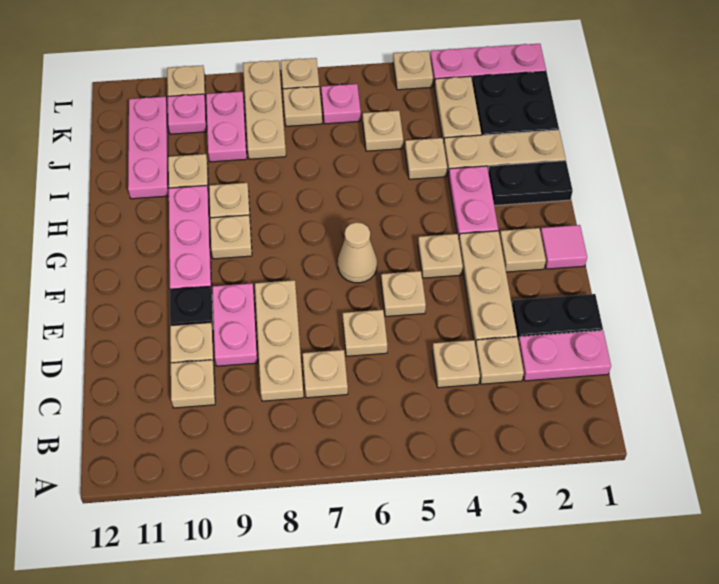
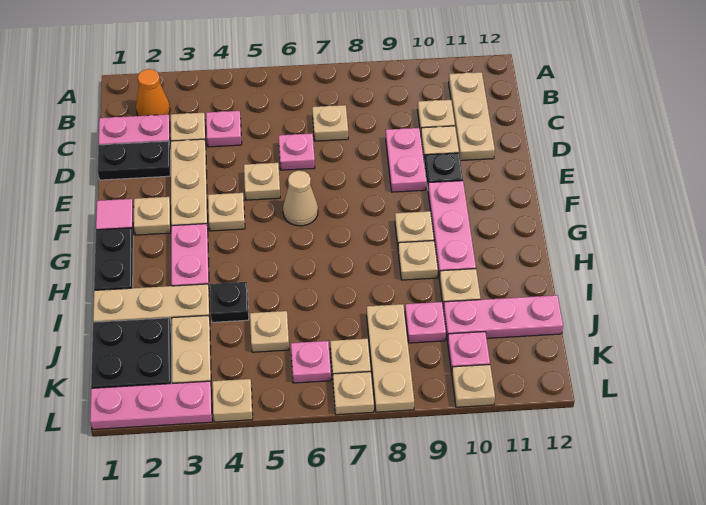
none -> orange cone B2 level 1
tan plate C4 level 1 -> pink plate C4 level 1
tan plate C8:E8 level 1 -> tan plate B11:D11 level 1
tan plate D6 level 1 -> pink plate D6 level 1
black plate H1:H2 level 1 -> black plate G1:H1 level 1
tan plate I4 level 1 -> black plate I4 level 1
pink plate I11:K11 level 1 -> pink plate J10:J12 level 1
pink plate J9:K9 level 1 -> pink plate J9 level 1

